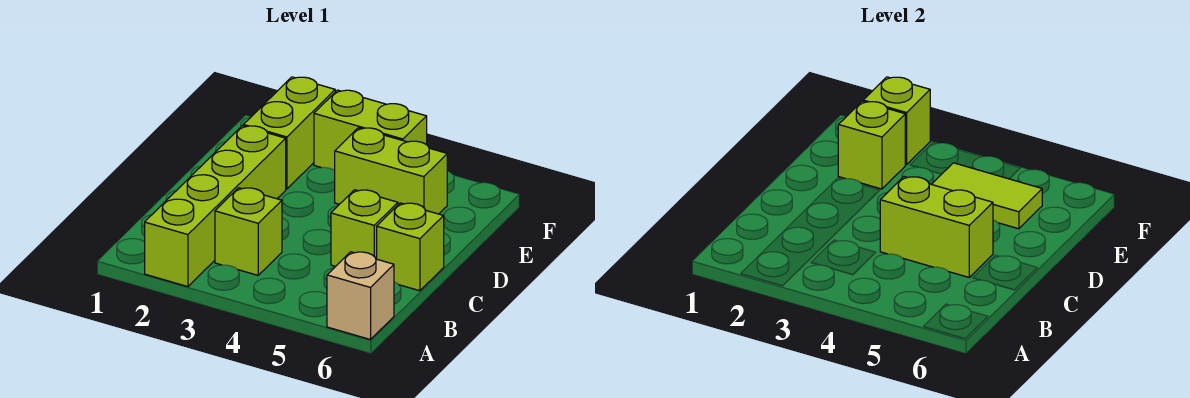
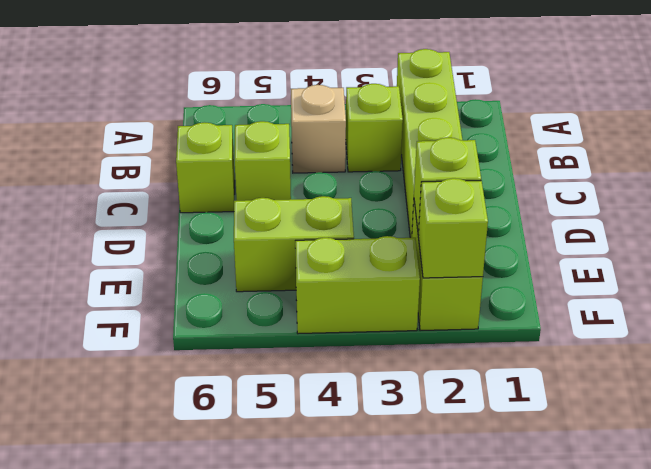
tan brick A6 level 1 -> tan brick B4 level 1
lime brick C4:C5 level 2 -> none
lime tile E4:E5 level 2 -> none

